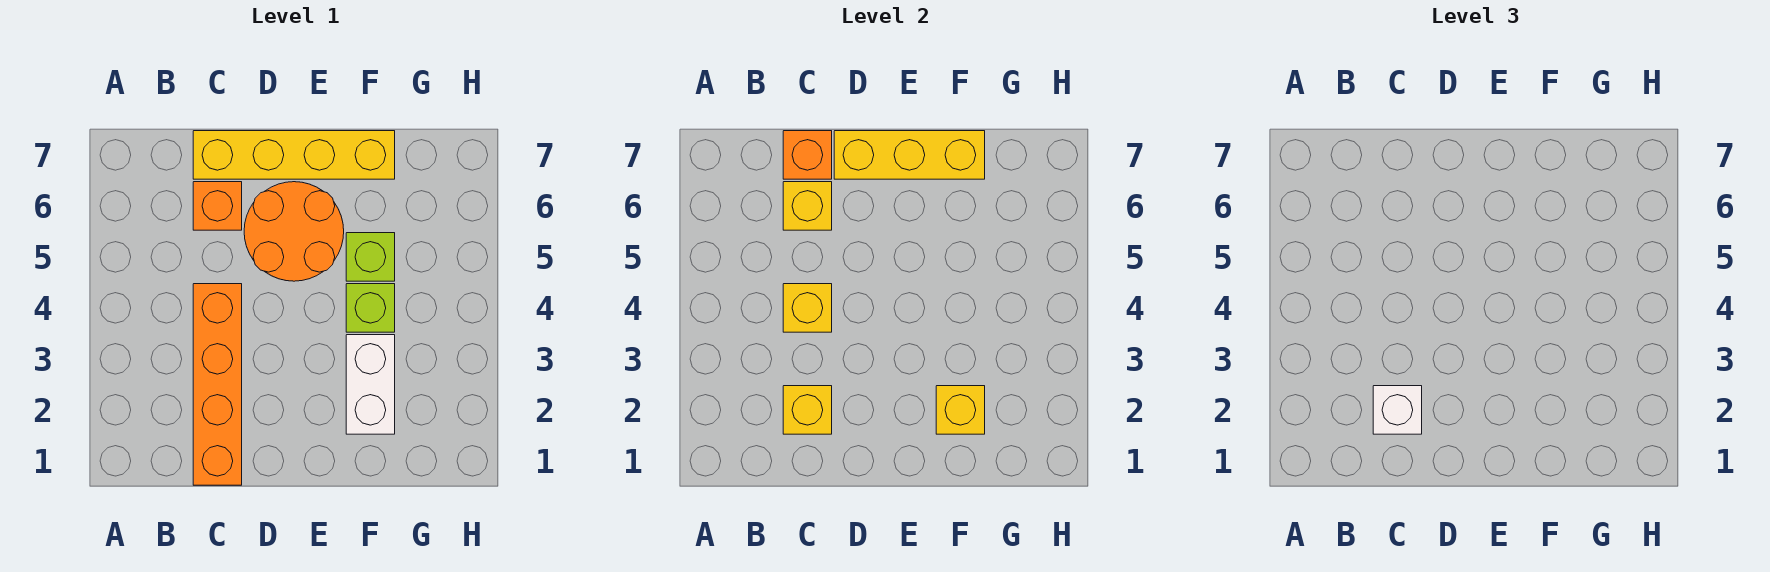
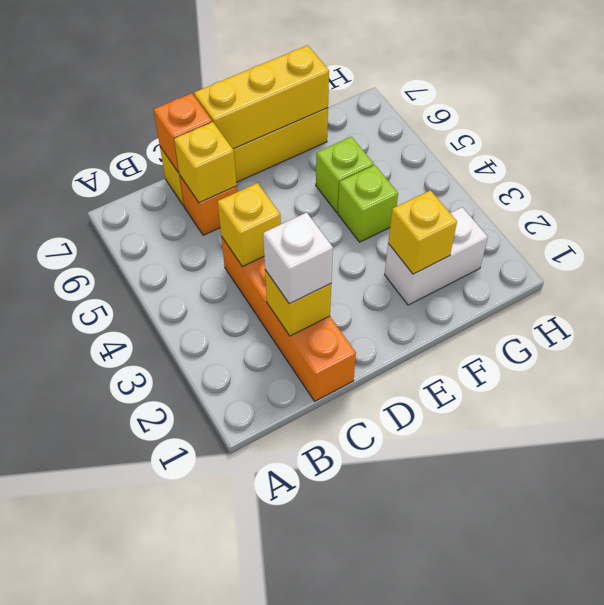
orange round brick D5:E6 level 1 -> none
white brick F2:F3 level 1 -> white brick F2:G2 level 1

